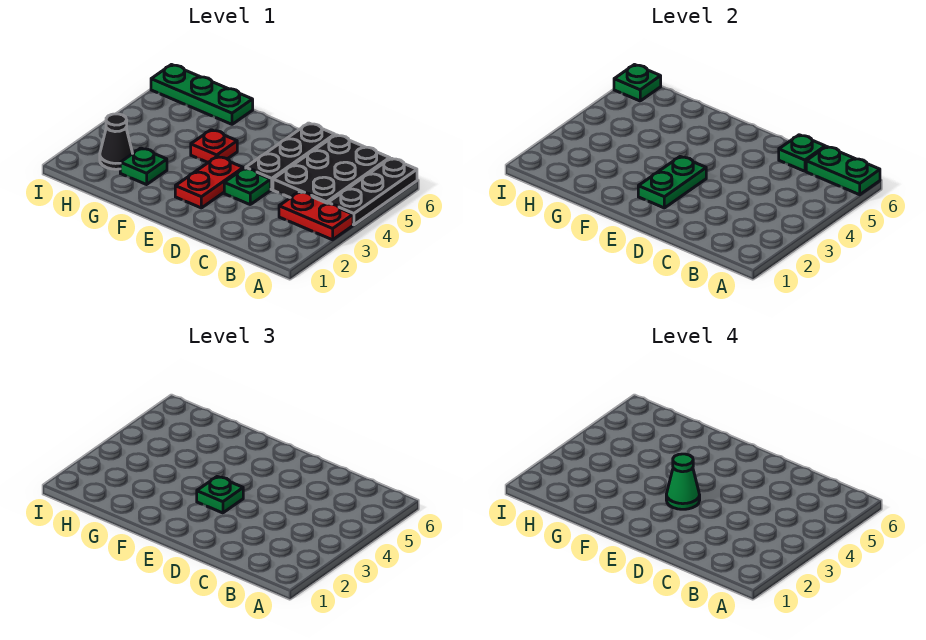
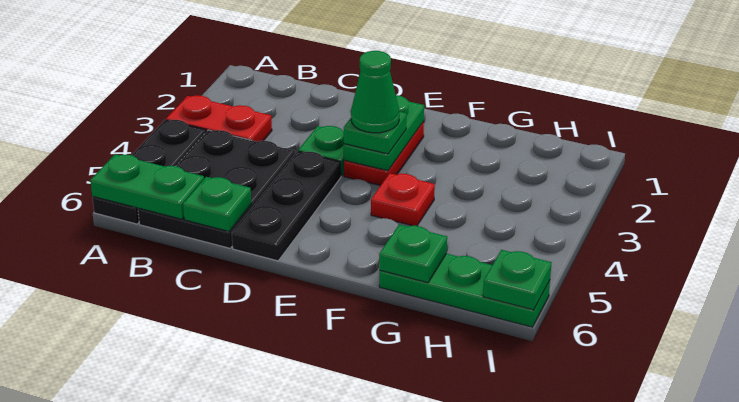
green plate G2 level 1 -> green plate G6 level 2
black cone H2 level 1 -> none

